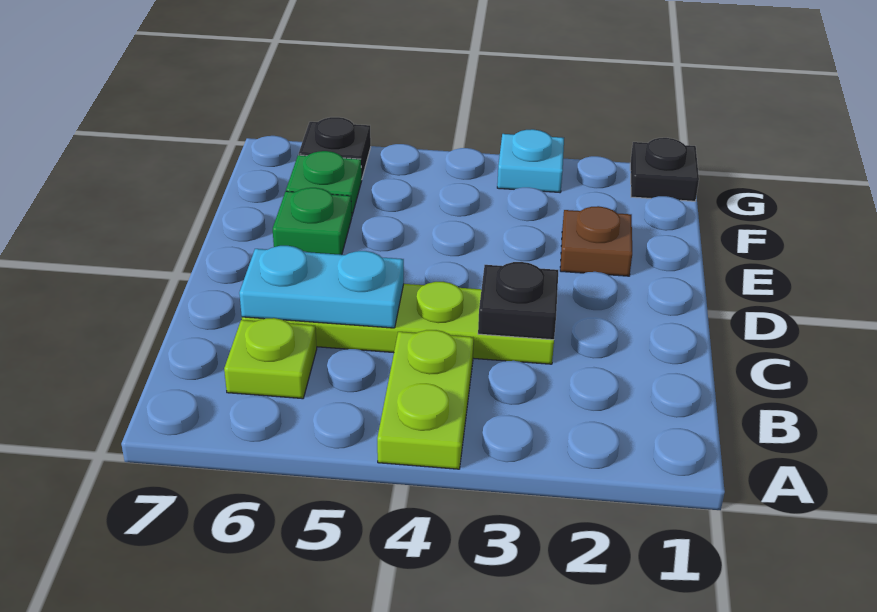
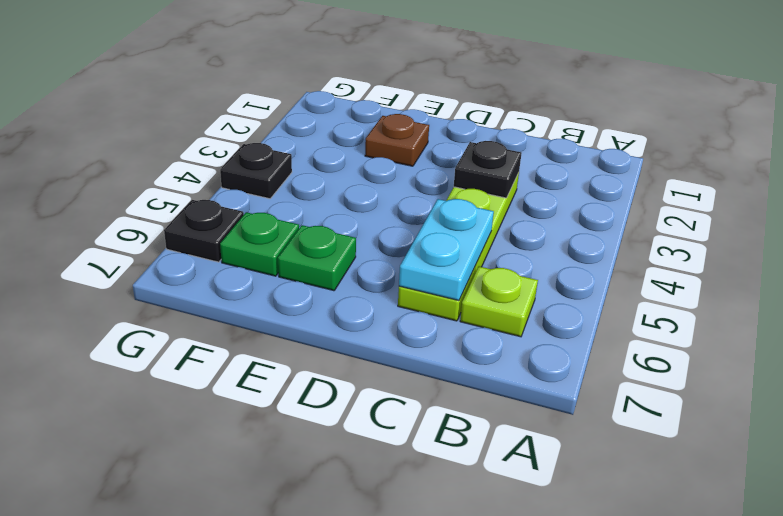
lime plate A4:B4 level 1 -> none
black plate G1 level 1 -> black plate G4 level 1
cyan plate G3 level 1 -> none

